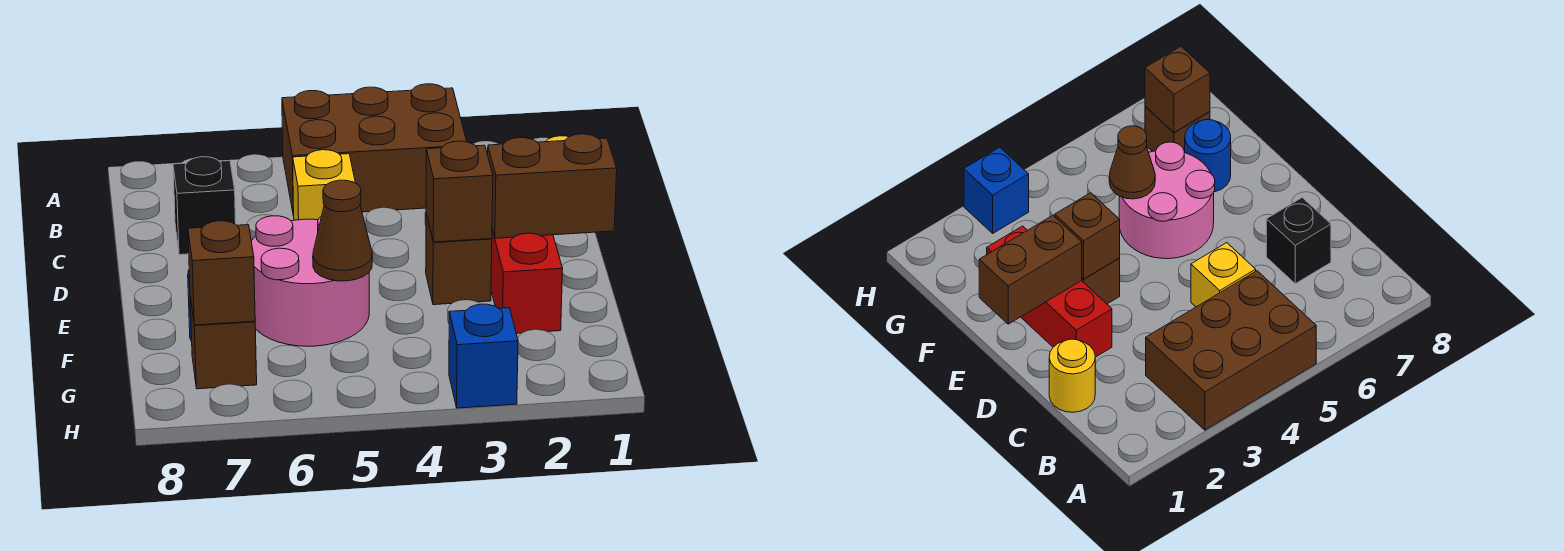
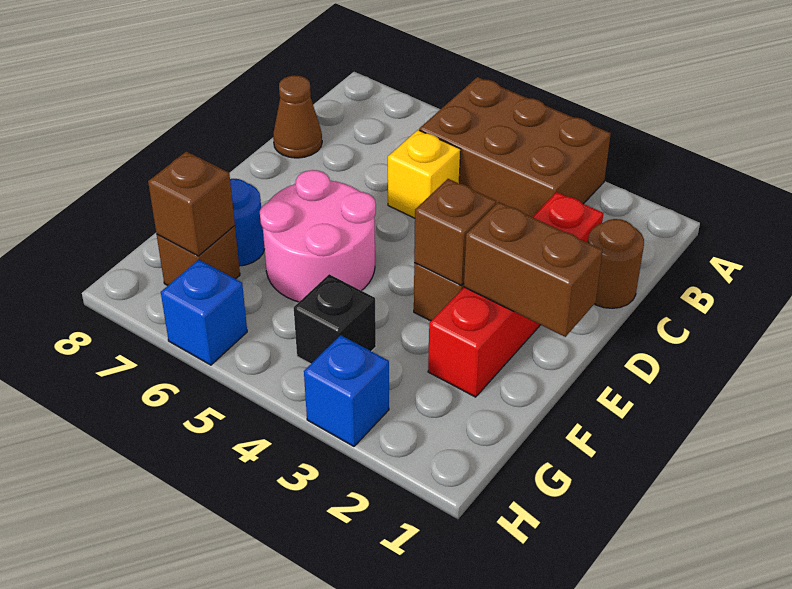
yellow round brick C1 level 1 -> brown round brick C1 level 1
black brick C7 level 1 -> black brick G4 level 1
red brick D2:F2 level 1 -> red brick C2:F2 level 1
brown cone F5 level 2 -> brown cone C8 level 1
none -> blue brick H6 level 1

